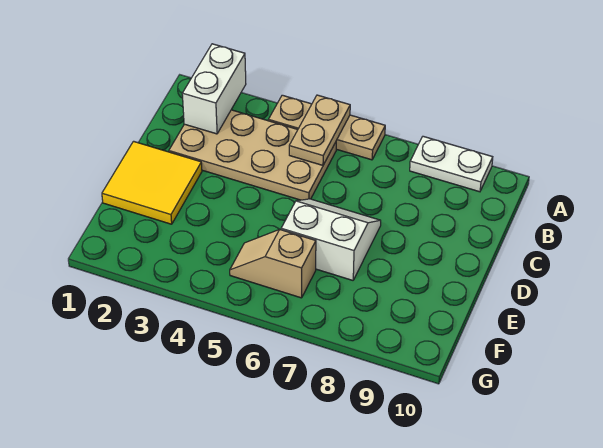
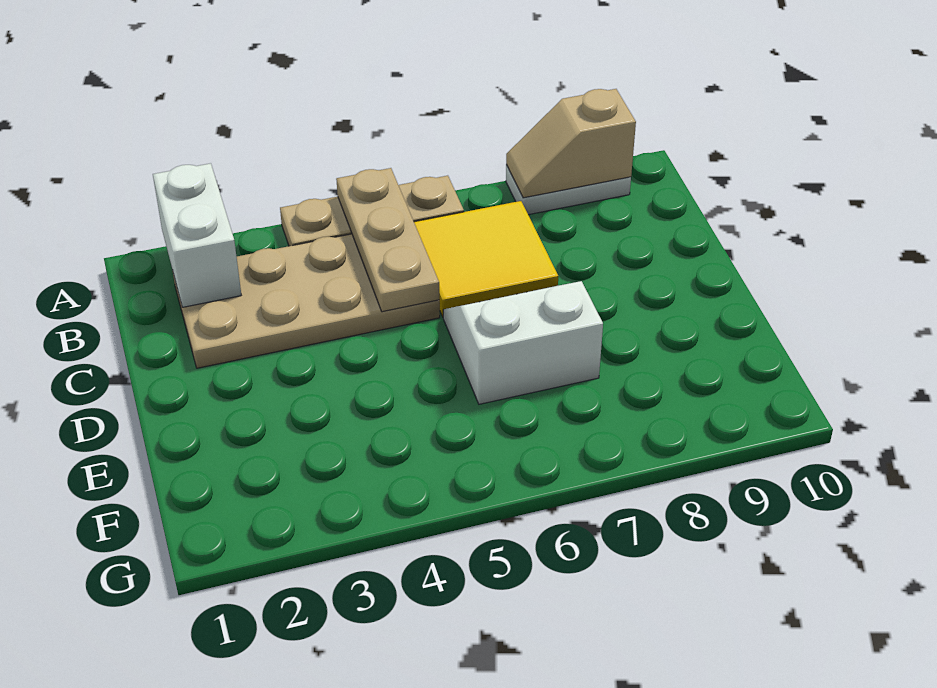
tan plate A5:B5 level 2 -> tan plate A5:C5 level 2
yellow tile D1:E2 level 1 -> yellow tile B6:C7 level 1
tan slope F5:F6 level 1 top 6 -> tan slope A8:A9 level 2 top 9

